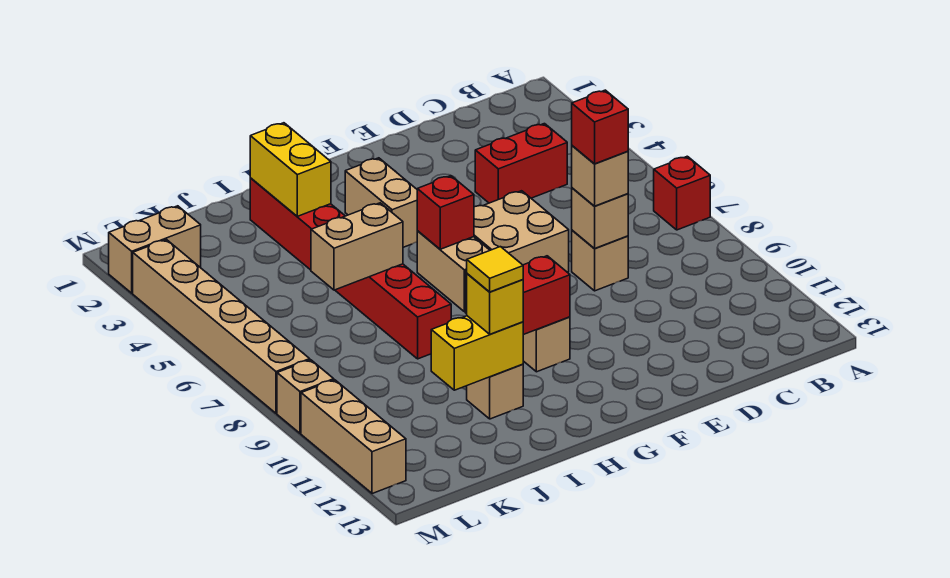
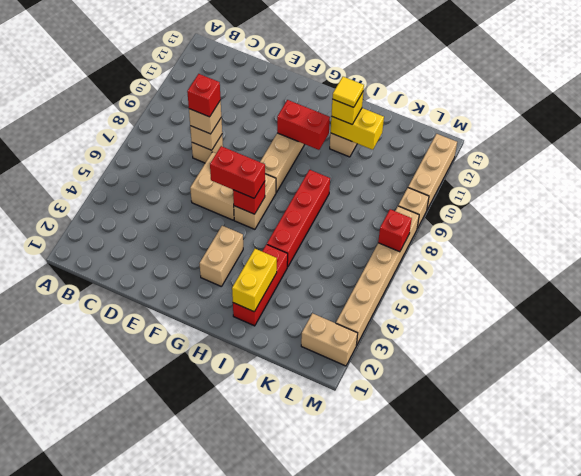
red brick A7 level 1 -> red brick M7 level 2
red brick C4:D4 level 1 -> red brick F6:G6 level 3
tan brick I6:J6 level 2 -> none

